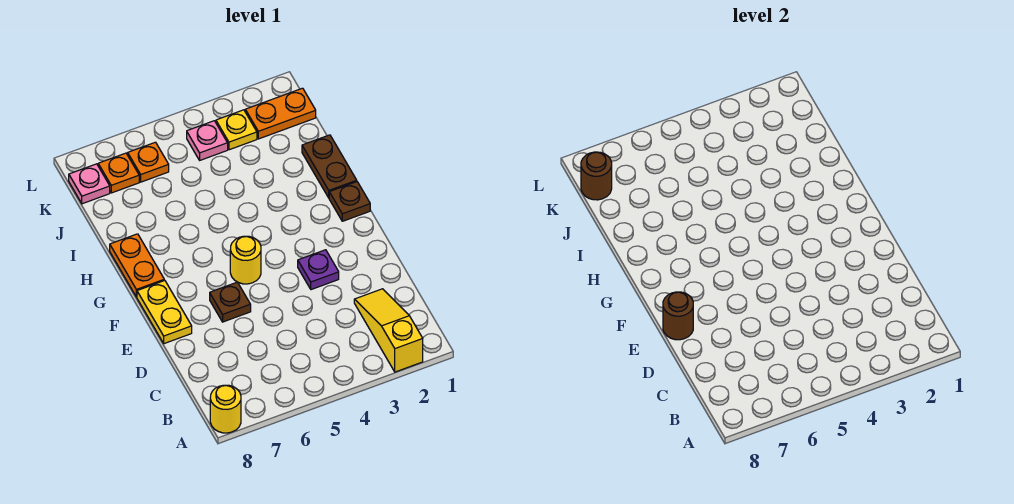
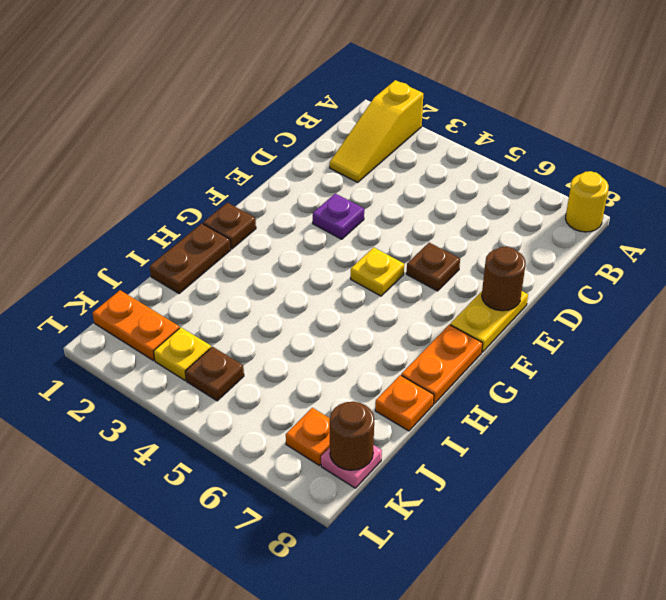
yellow round brick F5 level 1 -> yellow plate F5 level 1
pink plate K4 level 1 -> brown plate K4 level 1
orange plate K6 level 1 -> orange plate I8 level 1

